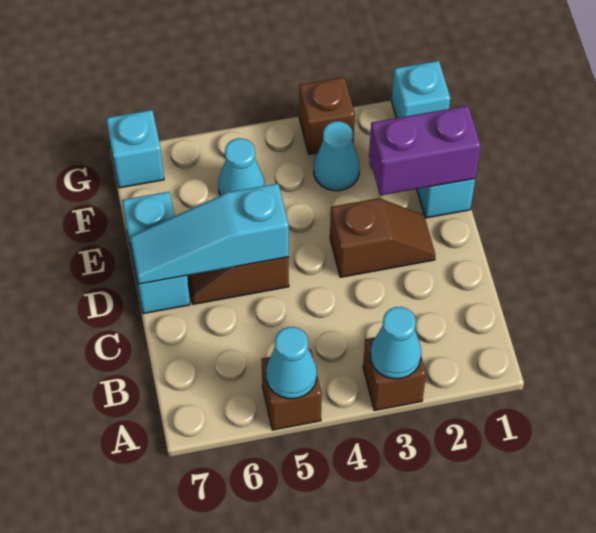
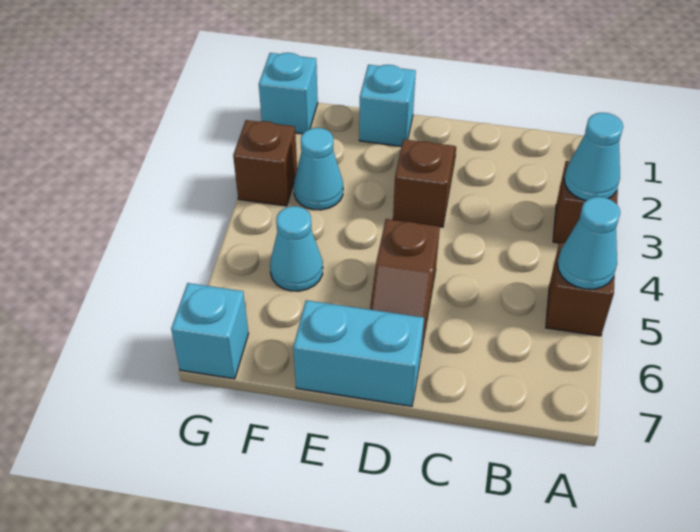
cyan slope D5:D7 level 2 top 5 -> none
purple brick E1:E2 level 2 -> none

